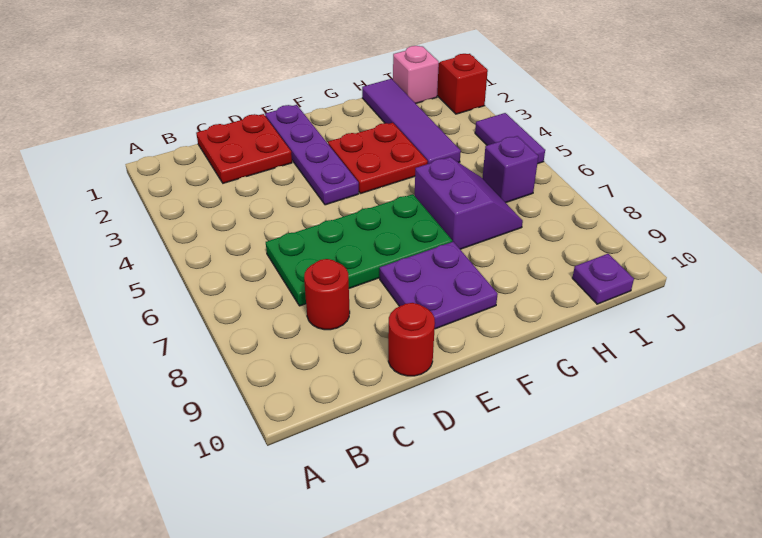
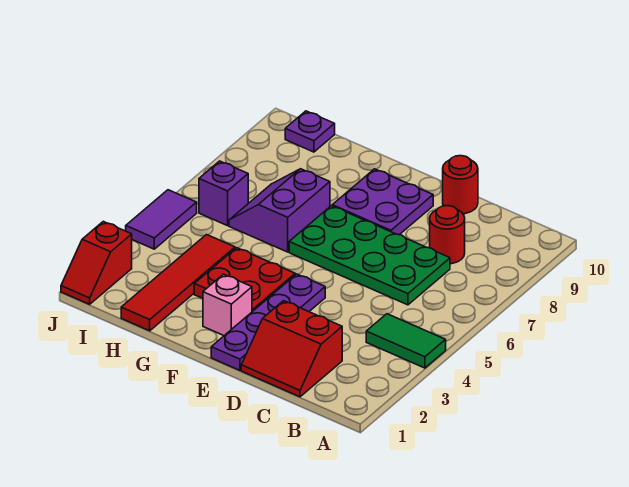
none -> green tile A4:B4 level 1
red plate C1:D2 level 1 -> red slope C1:D2 level 1 top 2
purple tile H1:H4 level 1 -> red tile H1:H4 level 1
pink brick I1 level 1 -> pink brick F2 level 1

